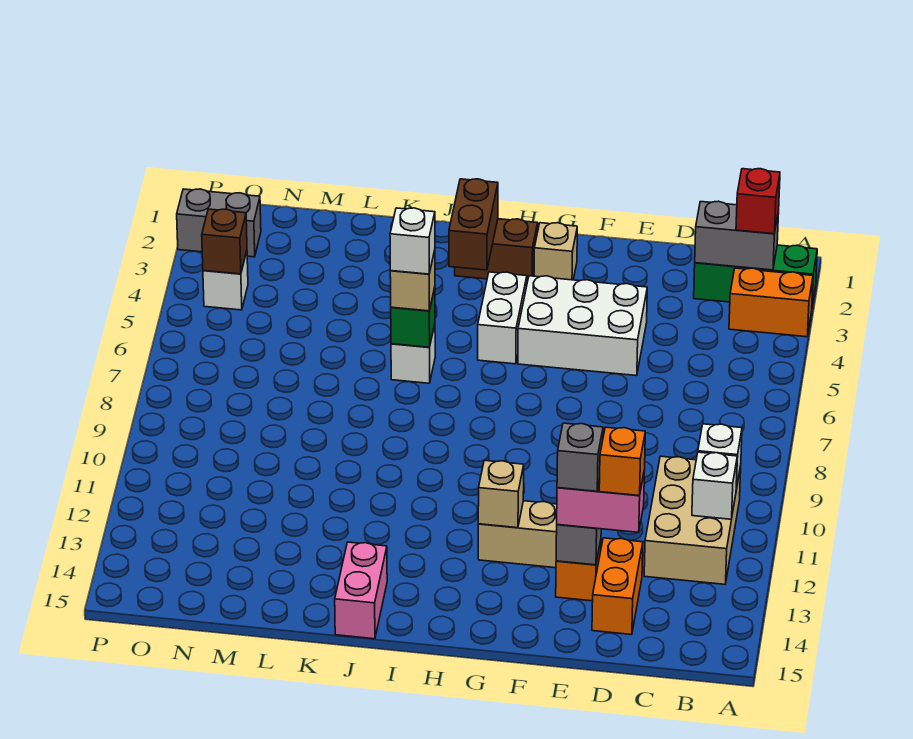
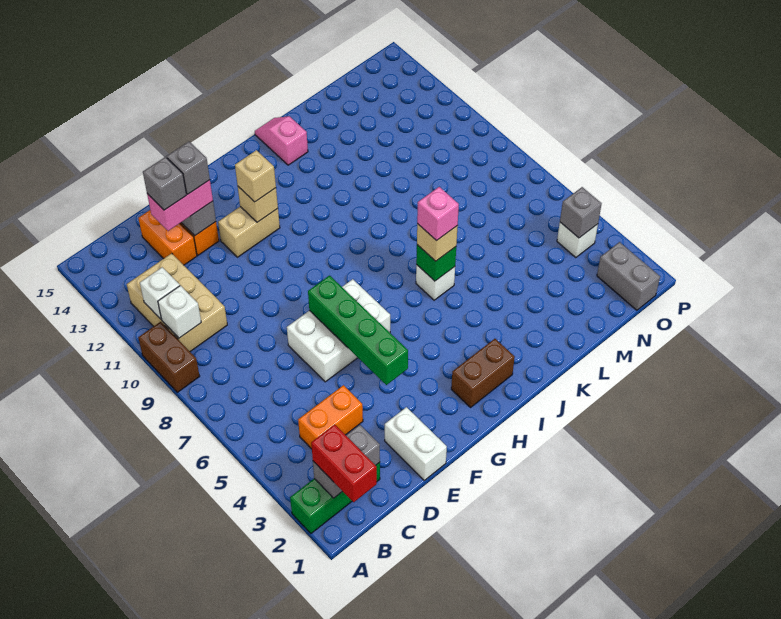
orange brick A3:B3 level 1 -> orange brick C4:D4 level 1
red brick B2 level 3 -> red brick B1:B2 level 3
orange brick D13 level 4 -> grey brick D13 level 4
white brick E4:G5 level 1 -> white brick E6:G7 level 1
none -> green brick F4:F7 level 2
tan brick G2 level 1 -> tan brick G12 level 3
white brick H4:H5 level 1 -> white brick E1:E2 level 1
brown brick I2:I3 level 2 -> brown brick A9:A10 level 1
white brick J6 level 4 -> pink brick J6 level 4
pink brick J14:J15 level 1 -> pink slope J14:J15 level 1 top 14
grey brick O2:P2 level 1 -> grey brick O1:O2 level 1
brown brick O4 level 2 -> grey brick O4 level 2

